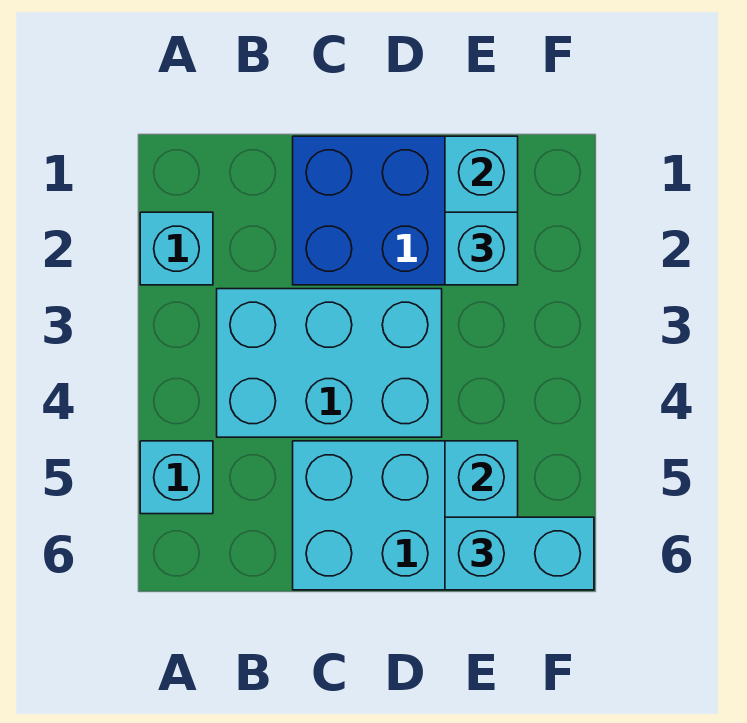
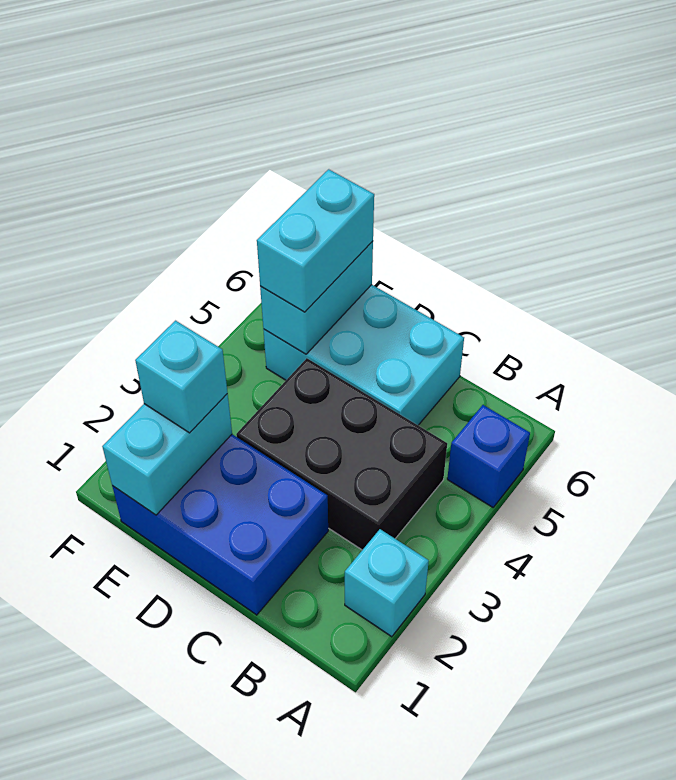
cyan brick A5 level 1 -> blue brick A5 level 1
cyan brick B3:D4 level 1 -> black brick B3:D4 level 1
cyan brick E6:F6 level 3 -> cyan brick E5:E6 level 3

